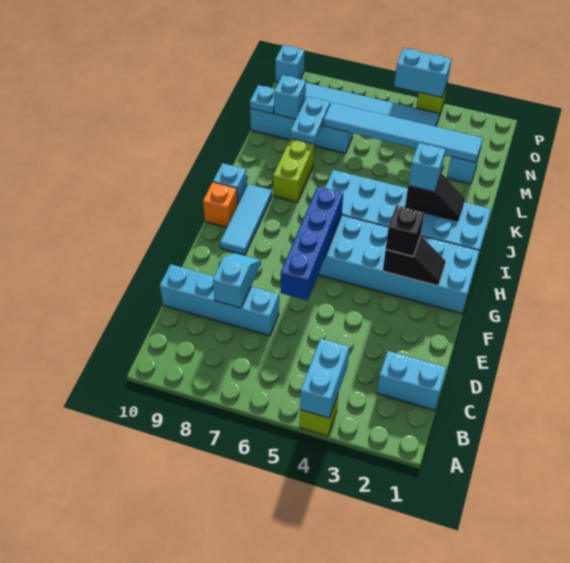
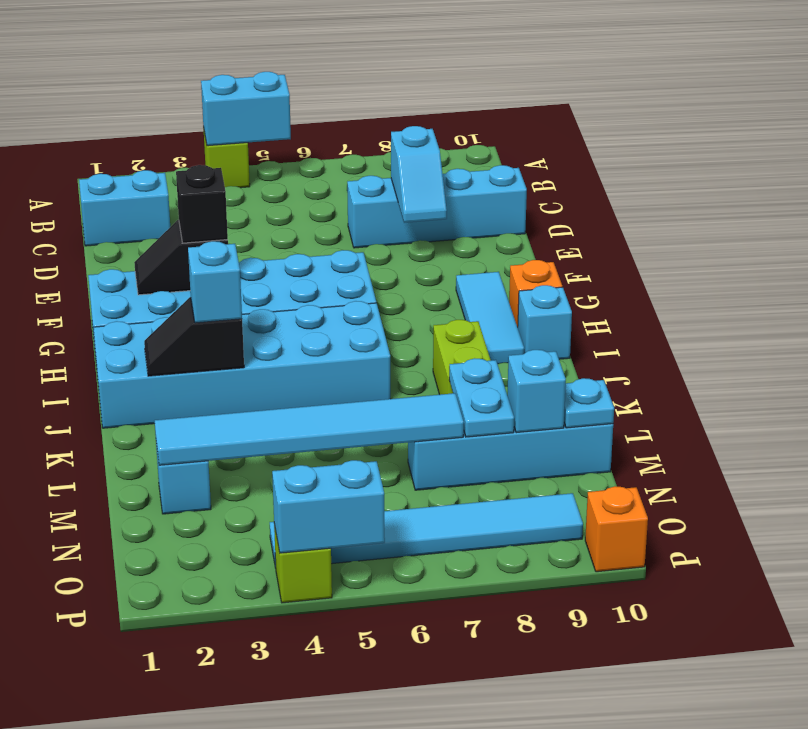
cyan brick A4:B4 level 2 -> cyan brick A4:A5 level 2
blue brick E6:H6 level 2 -> none
cyan brick P10 level 1 -> orange brick P10 level 1

